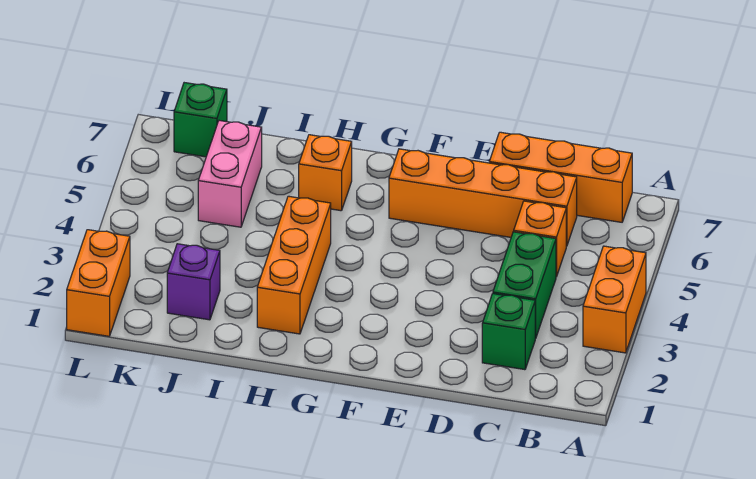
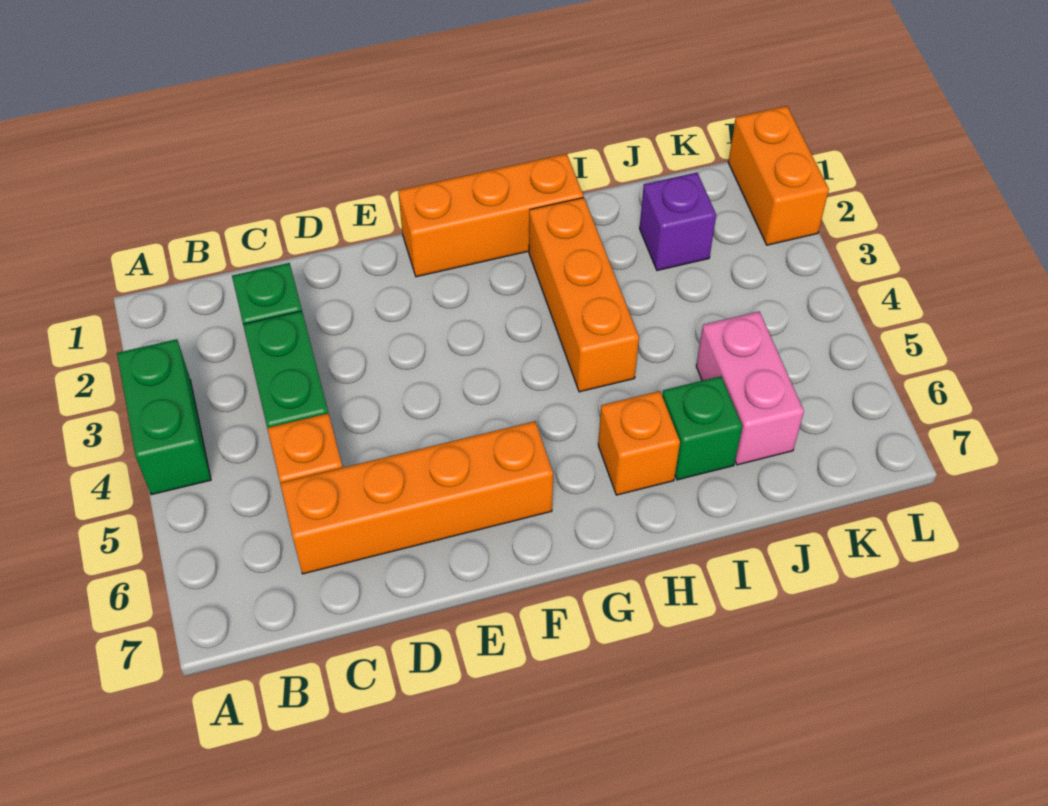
orange brick A3:A4 level 1 -> green brick A3:A4 level 1
orange brick B7:D7 level 1 -> orange brick F1:H1 level 1
green brick K7 level 1 -> green brick I6 level 1

